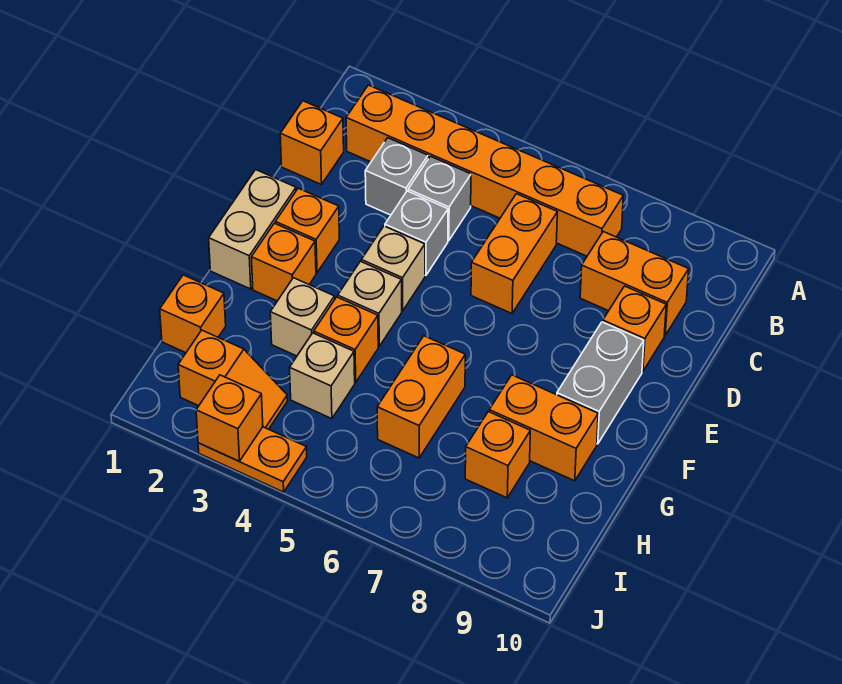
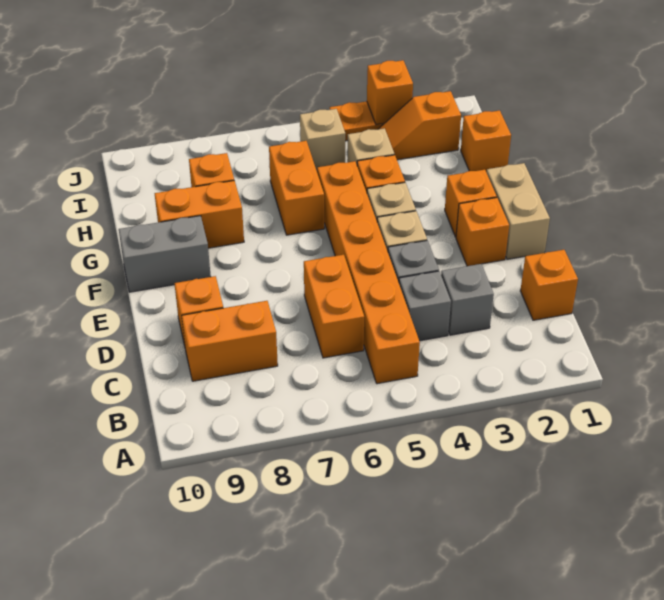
orange brick B2:B7 level 1 -> orange brick B5:G5 level 1
grey brick E9:F9 level 1 -> grey brick F9:F10 level 1
tan brick G3 level 1 -> tan brick I5 level 1

